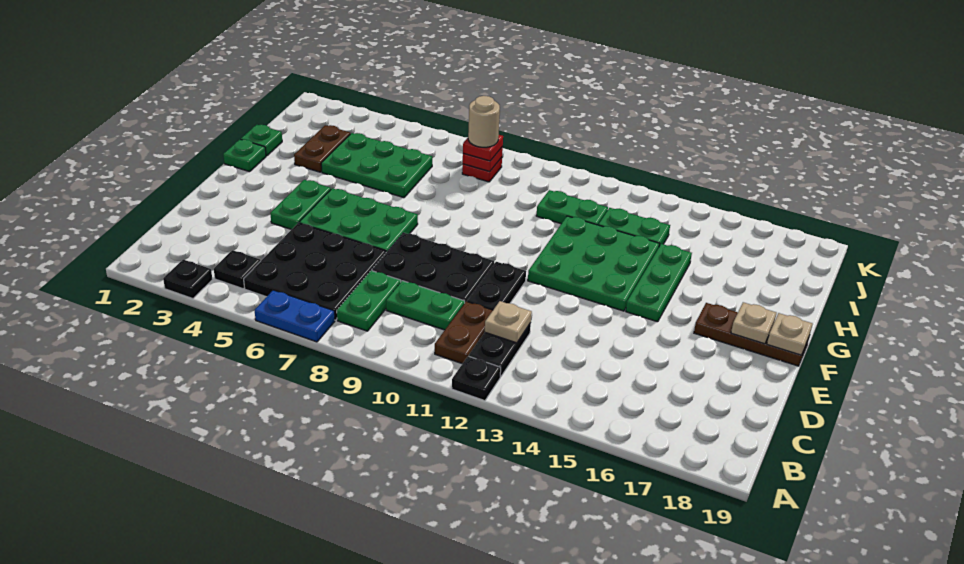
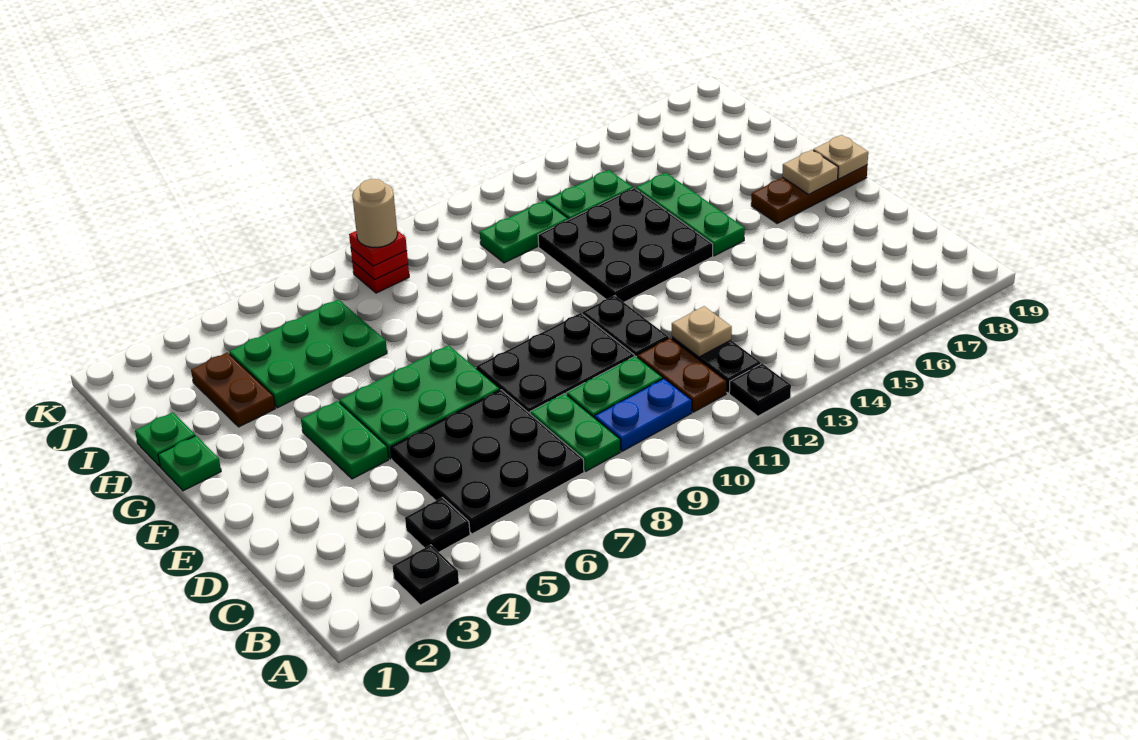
blue plate A6:A7 level 1 -> blue plate B9:B10 level 1
green plate F12:H14 level 1 -> black plate F12:H14 level 1

